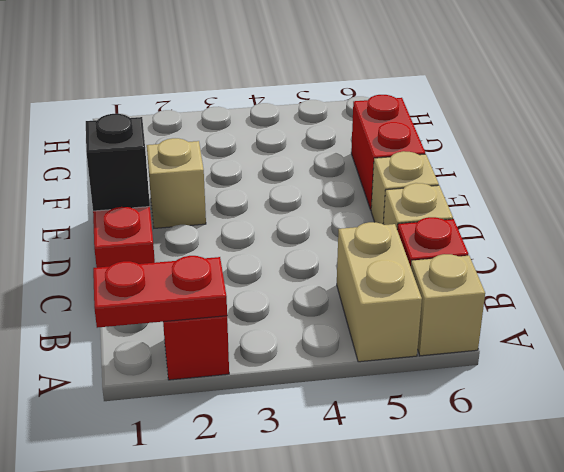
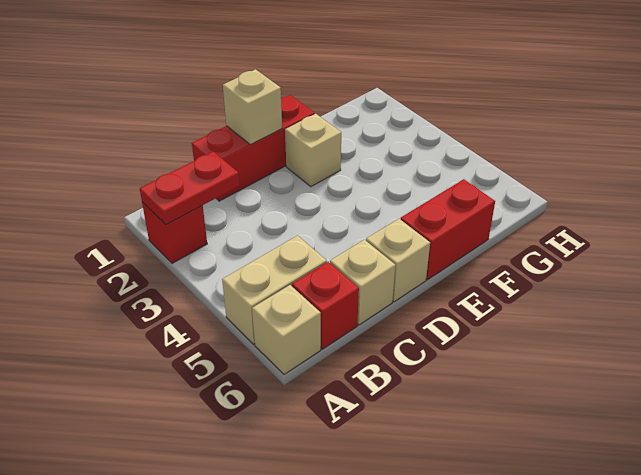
red plate A1:A2 level 2 -> red plate A2:B2 level 2
black brick D1 level 2 -> tan brick D1 level 2

